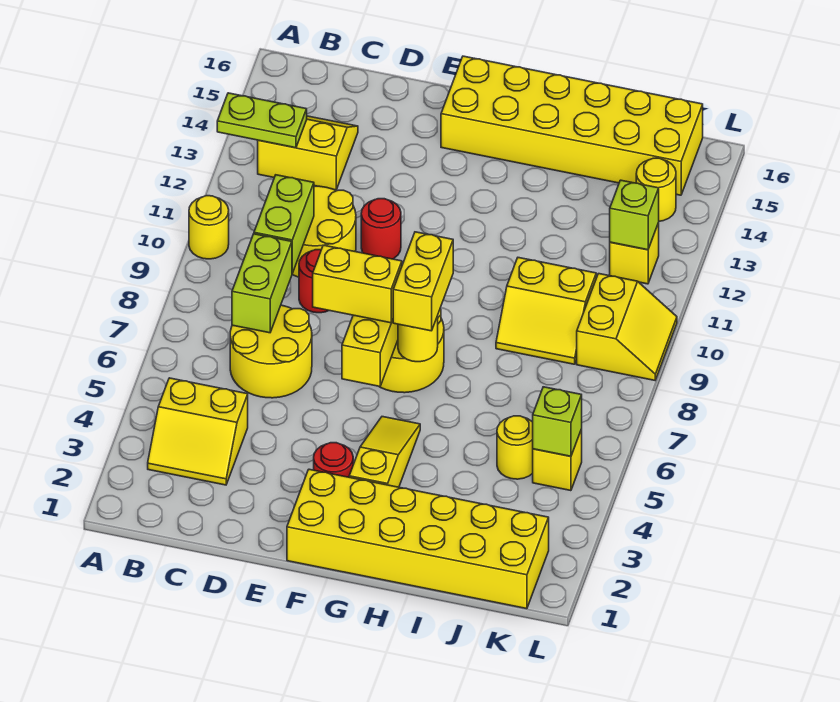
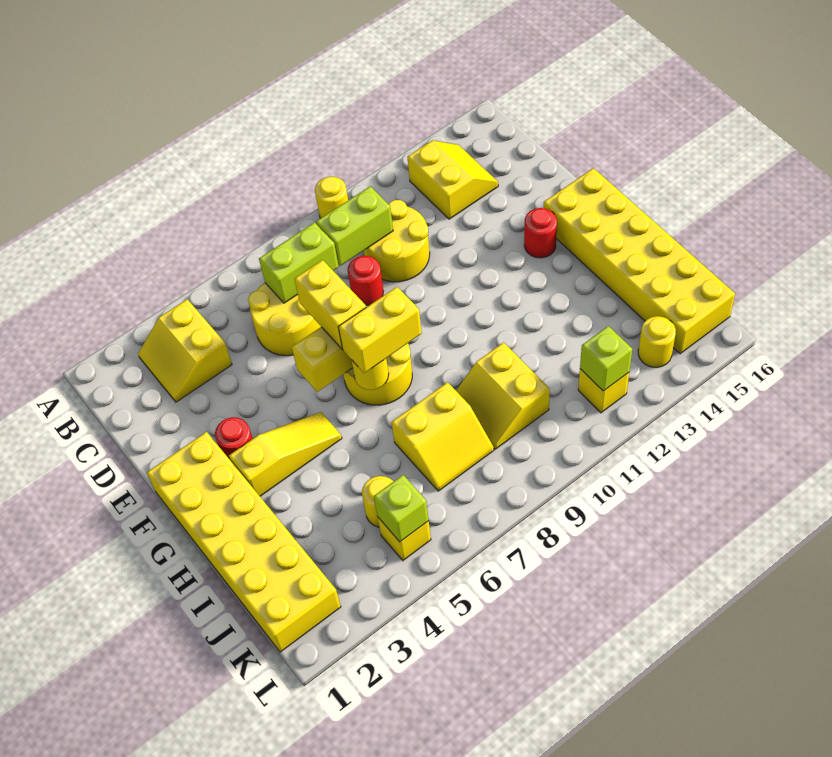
lime plate A13:B13 level 2 -> none
red round brick E11 level 1 -> red round brick F14 level 1
yellow slope K9:L10 level 1 top K -> yellow slope I7:J8 level 1 top I

